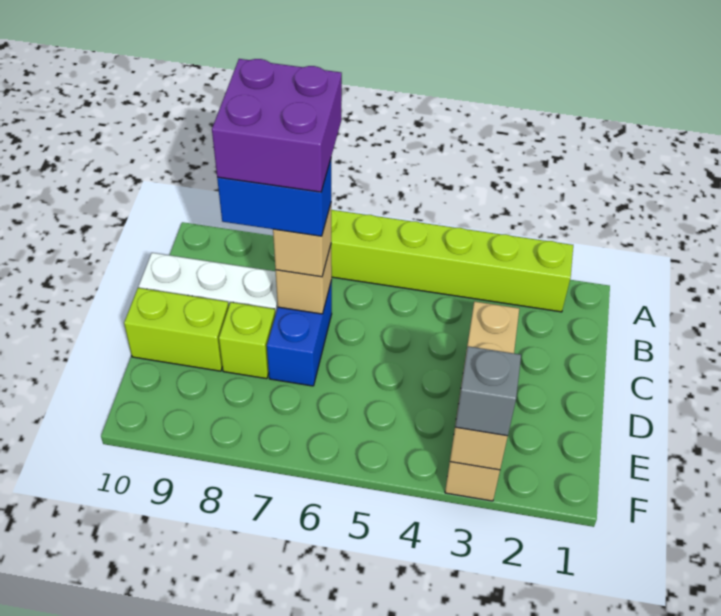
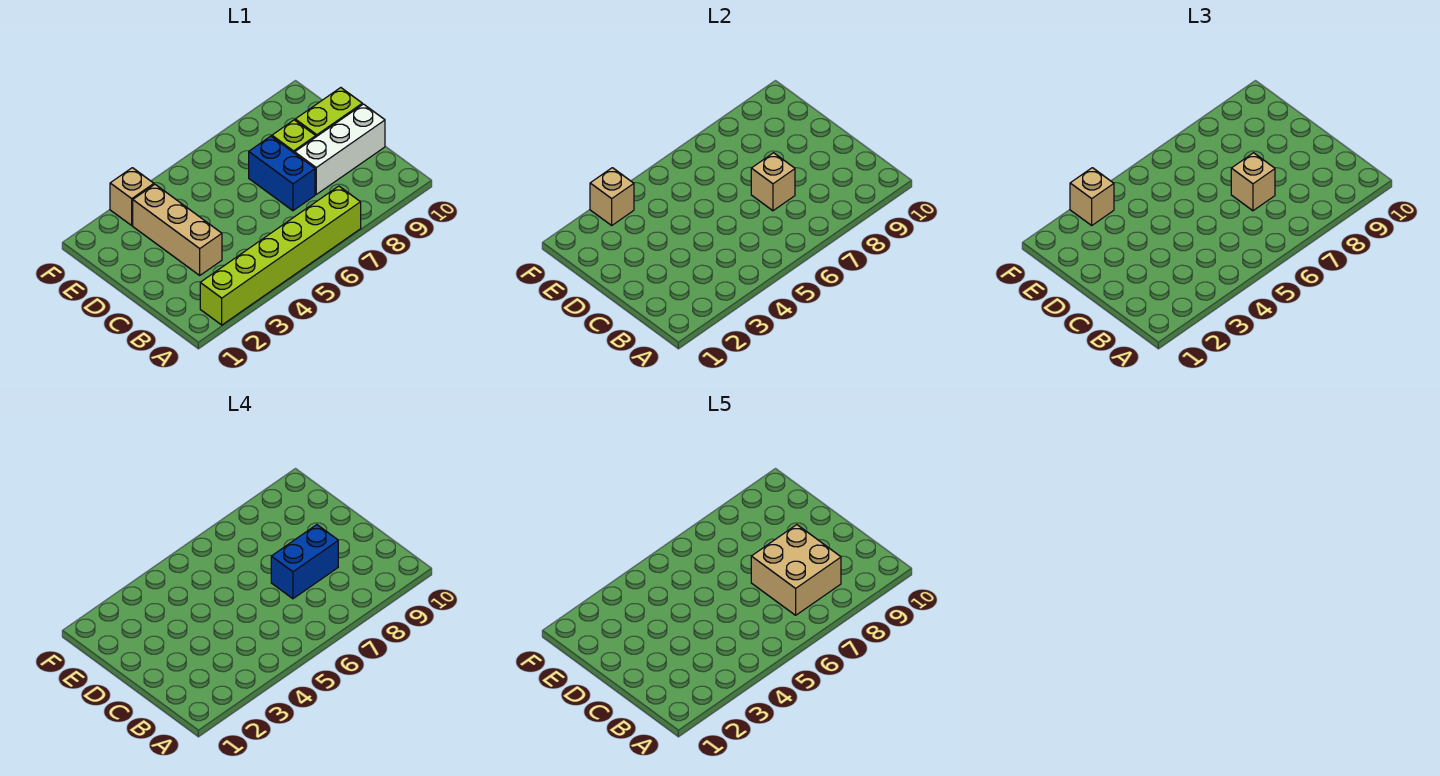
purple brick B7:C8 level 5 -> tan brick B7:C8 level 5
grey brick F3 level 3 -> tan brick F3 level 3

